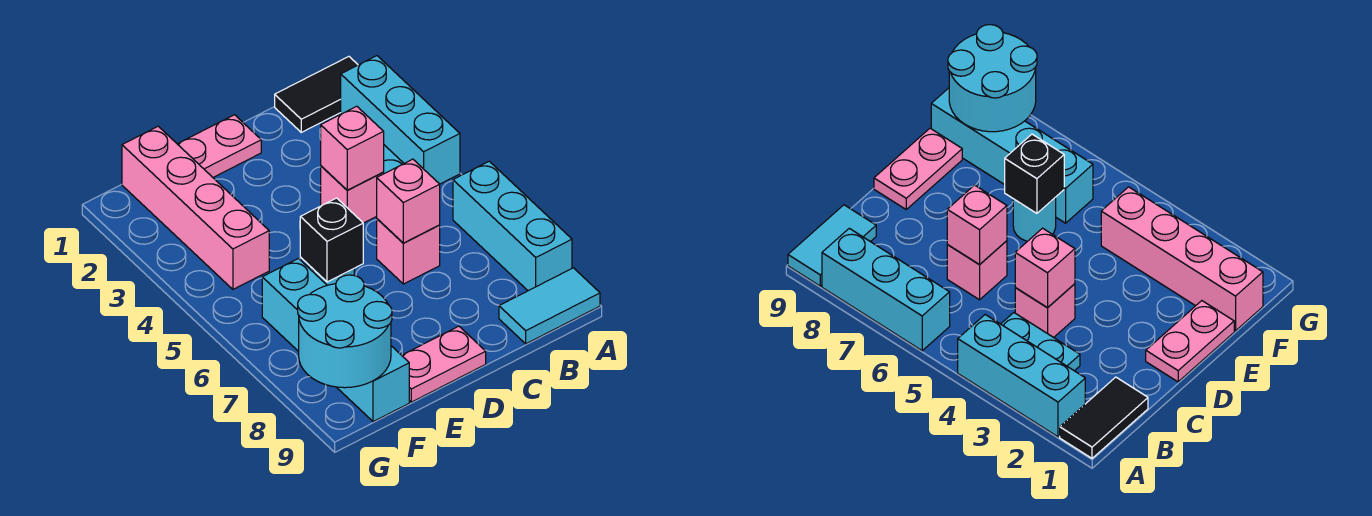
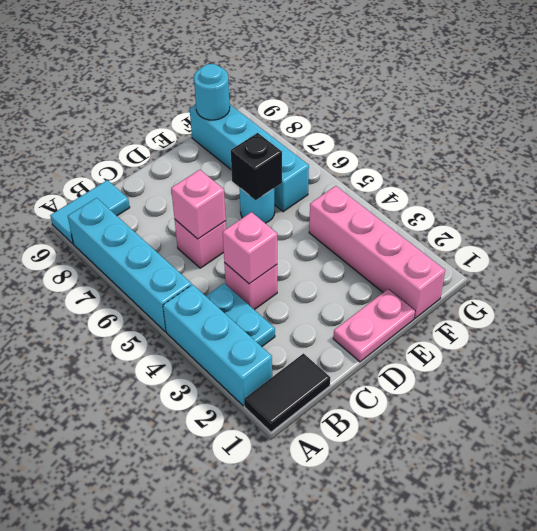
cyan brick A6:A8 level 1 -> cyan brick A5:A8 level 1
pink plate D9:E9 level 1 -> none
cyan round brick F8:G9 level 2 -> cyan round brick F9 level 2

